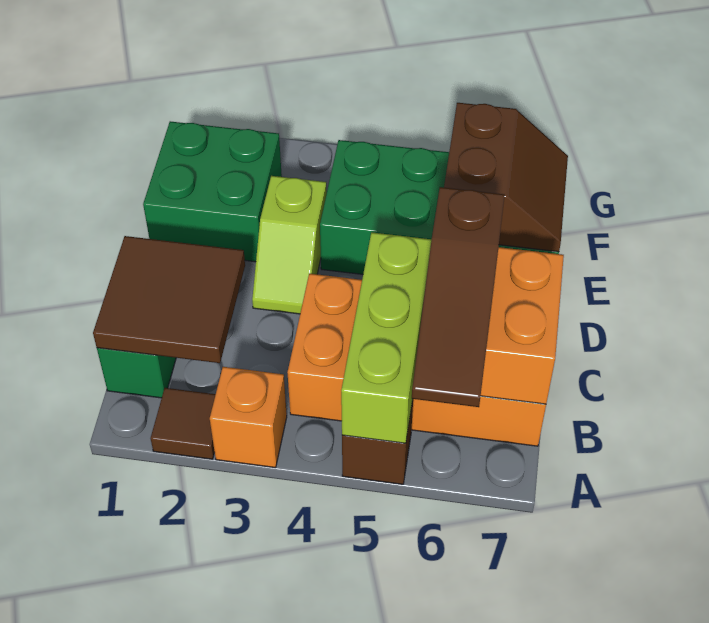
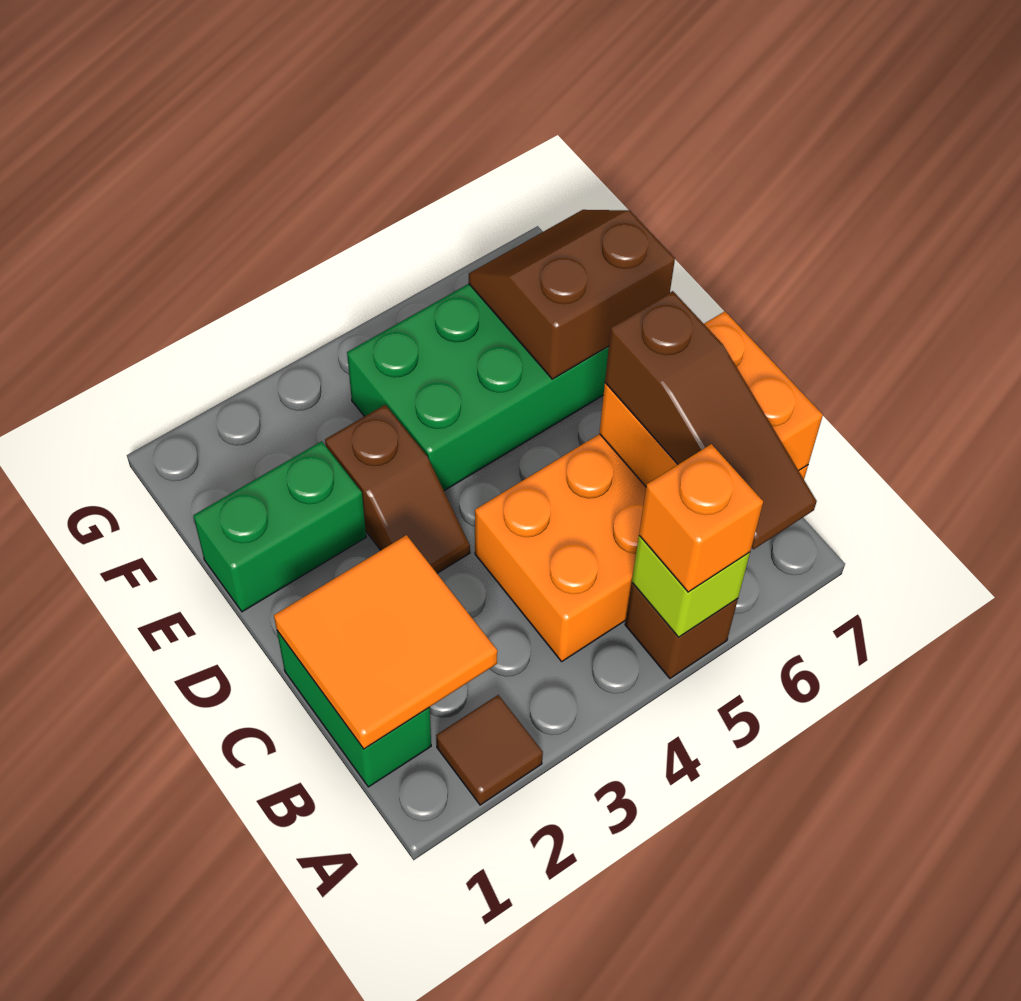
orange brick A3 level 1 -> orange brick A5 level 3
lime brick A5:C5 level 2 -> lime brick A5 level 2
brown tile B1:C2 level 2 -> orange tile B1:C2 level 2
lime slope D3:E3 level 1 top E -> brown slope D3:E3 level 1 top E
green brick E1:F2 level 1 -> green brick E1:E2 level 1
brown slope E6:F7 level 2 top 6 -> brown slope E6:F7 level 2 top E

